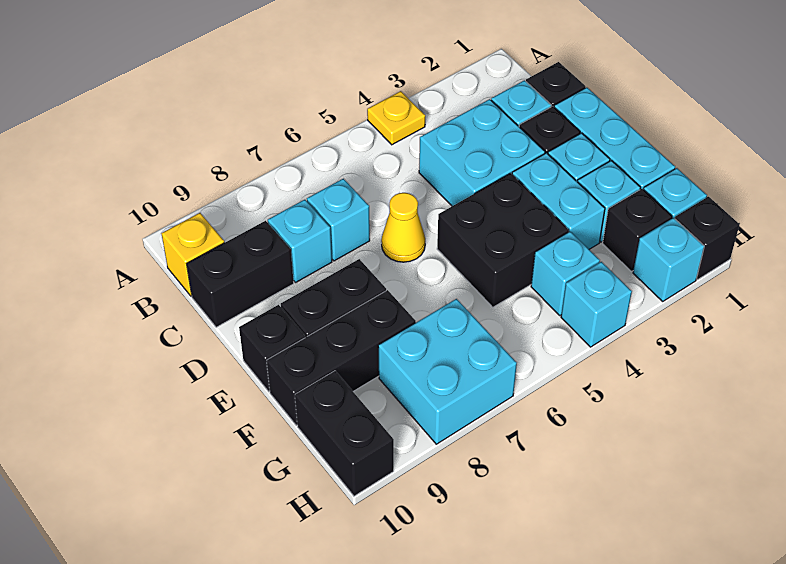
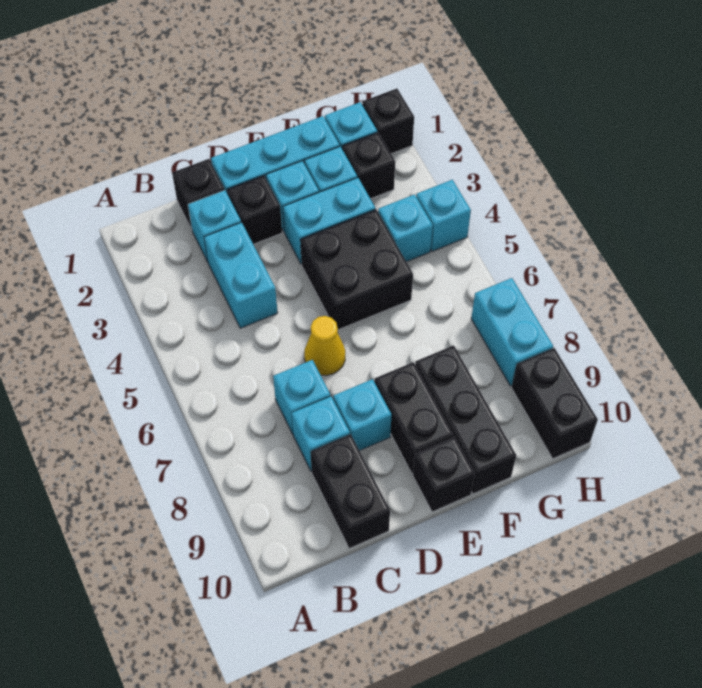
yellow plate A4 level 1 -> none
yellow brick B10 level 1 -> none
cyan brick C3:D4 level 1 -> cyan brick C3:C4 level 1
cyan brick G7:H8 level 1 -> cyan brick H7:H8 level 1
black brick G10:H10 level 1 -> black brick H9:H10 level 1
cyan brick H2 level 1 -> cyan brick D8 level 1

